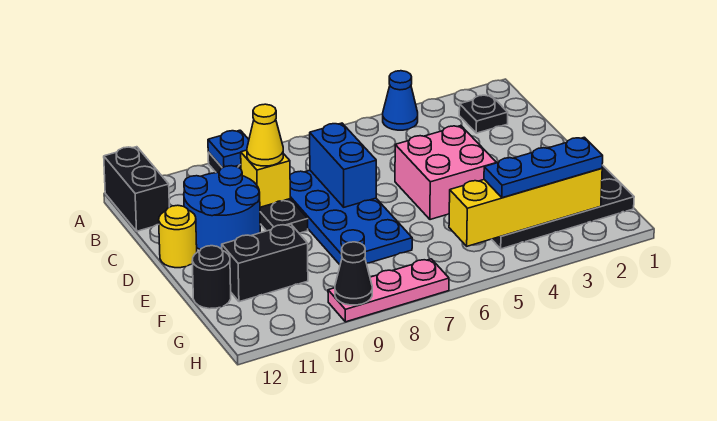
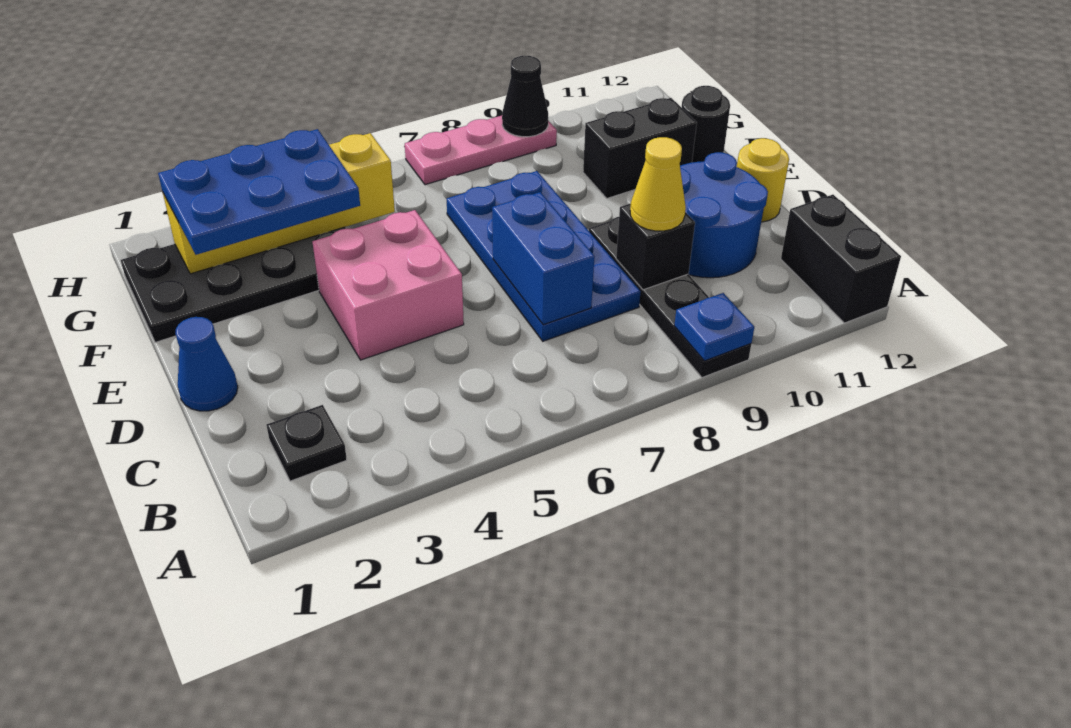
blue cone A4 level 1 -> blue cone D1 level 1
yellow brick C9 level 2 -> black brick C9 level 2
blue plate G2:G4 level 3 -> blue plate F2:G4 level 3

